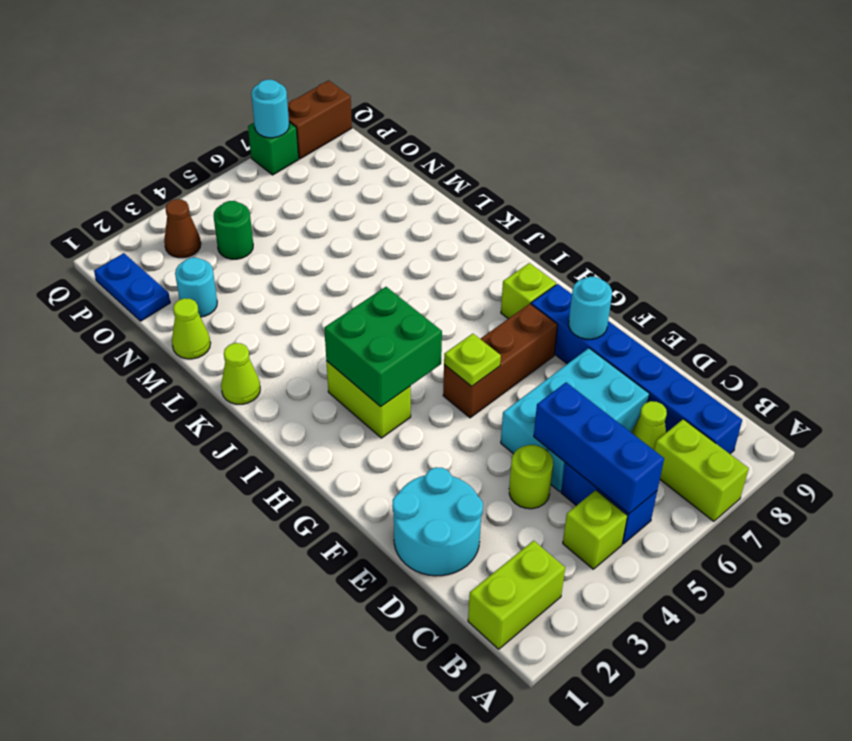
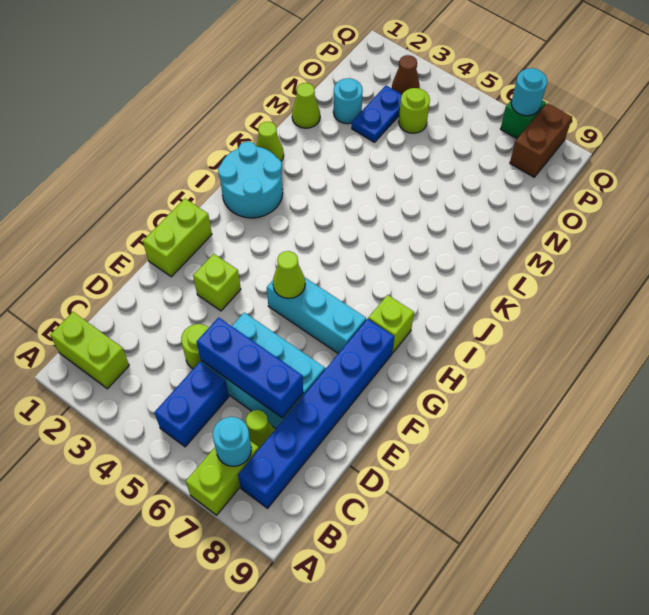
lime brick B4 level 1 -> lime brick F3 level 1
blue brick B5:D5 level 2 -> blue brick D5:D7 level 2
cyan round brick D1:E2 level 1 -> cyan round brick I1:J2 level 1
cyan round brick F8 level 2 -> cyan round brick B7 level 2
brown brick G5:G7 level 1 -> cyan brick G5:G7 level 1
lime plate G5 level 2 -> lime cone G5 level 2
lime brick H3:I3 level 1 -> lime brick F1:G1 level 1
green brick H3:I4 level 2 -> none
blue plate O1:P1 level 1 -> blue plate N3:O3 level 1
green round brick O4 level 1 -> lime round brick O4 level 1
brown brick Q8:Q9 level 1 -> brown brick P8:Q8 level 1

